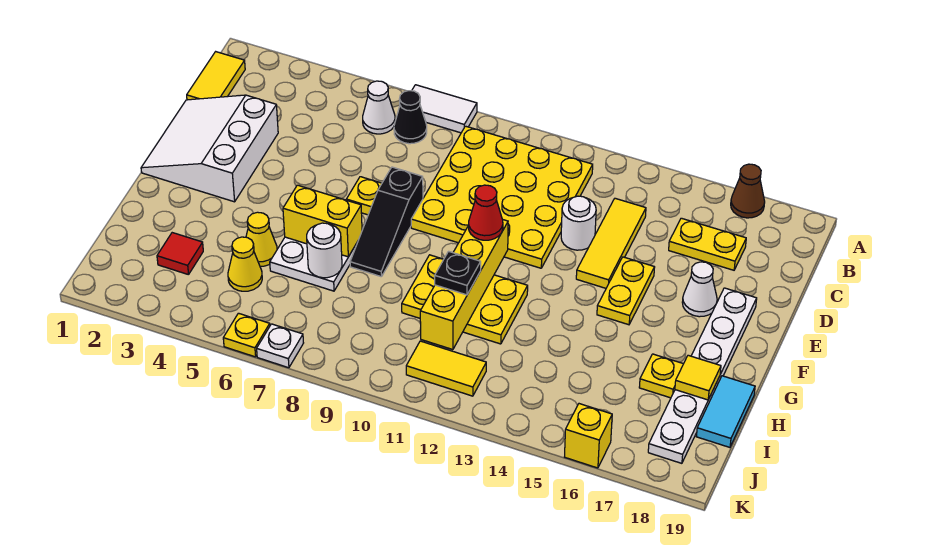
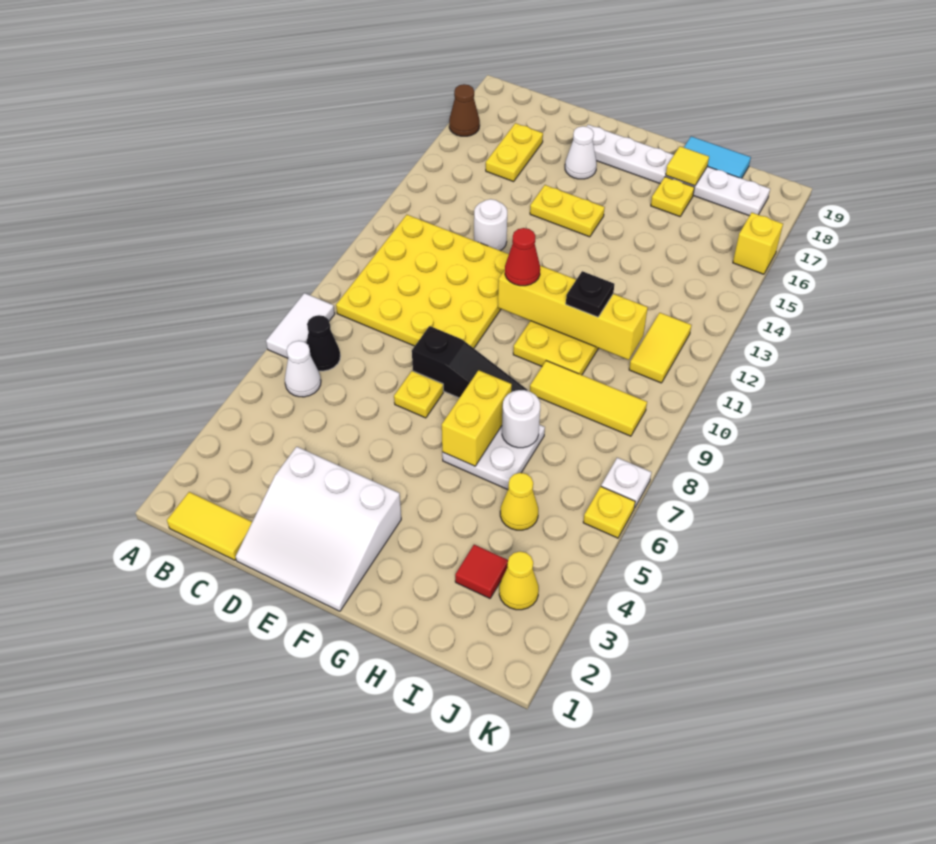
yellow tile C14:E14 level 1 -> yellow tile H9:J9 level 1
yellow cone H5 level 1 -> yellow cone J3 level 1

